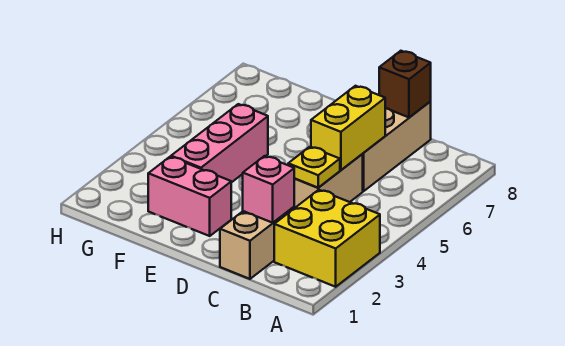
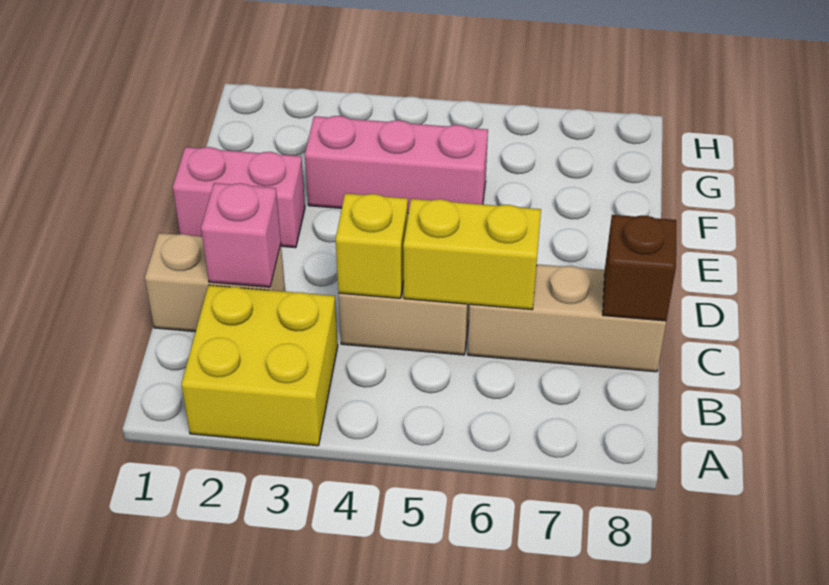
yellow plate C4 level 2 -> yellow brick C4 level 2
pink brick E2:F2 level 1 -> pink brick E1:E2 level 1

